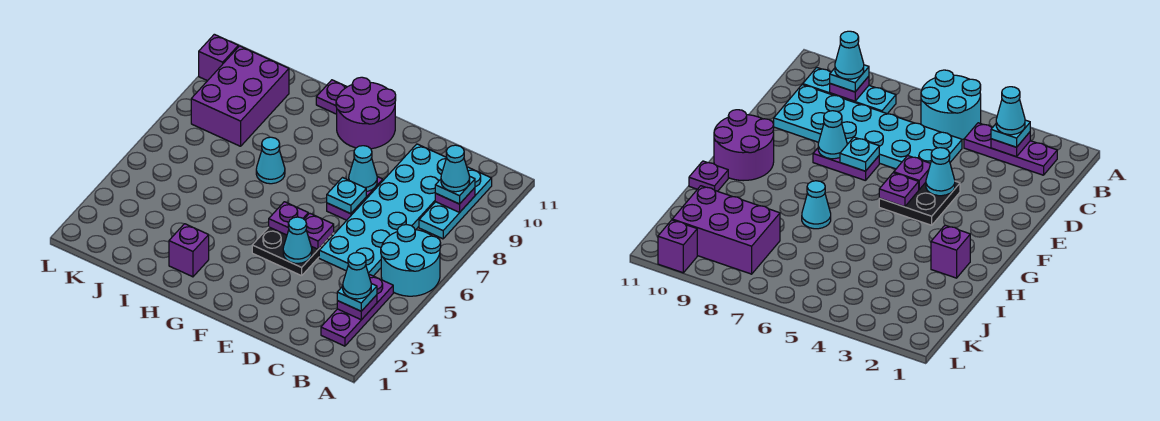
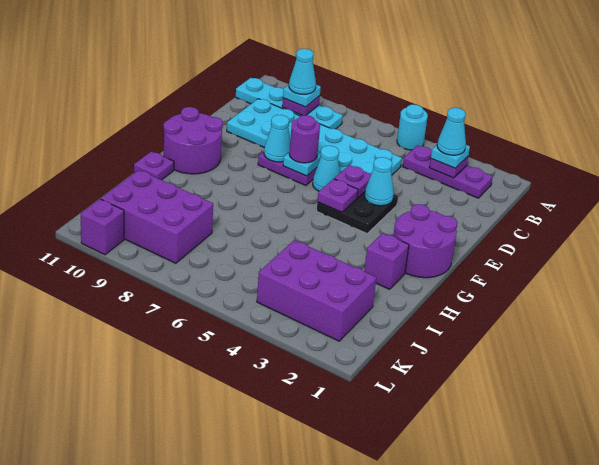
cyan round brick A5:B6 level 1 -> cyan round brick A5 level 1
cyan plate B8:B10 level 1 -> cyan plate B8:B11 level 1
none -> purple round brick E7 level 3
none -> purple round brick F1:G2 level 1
cyan cone H7 level 1 -> cyan cone E6 level 1
none -> purple brick J2:K4 level 1

